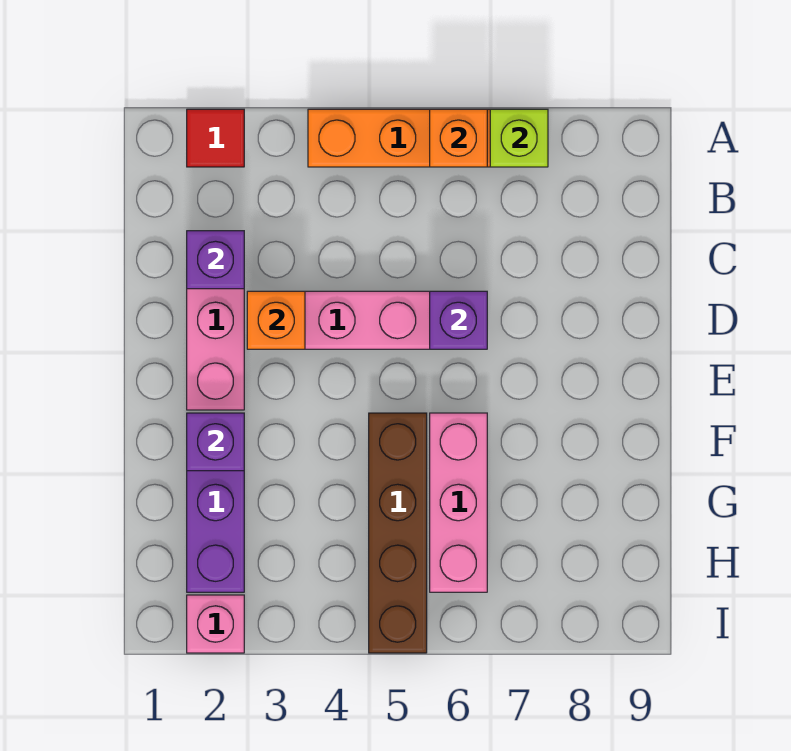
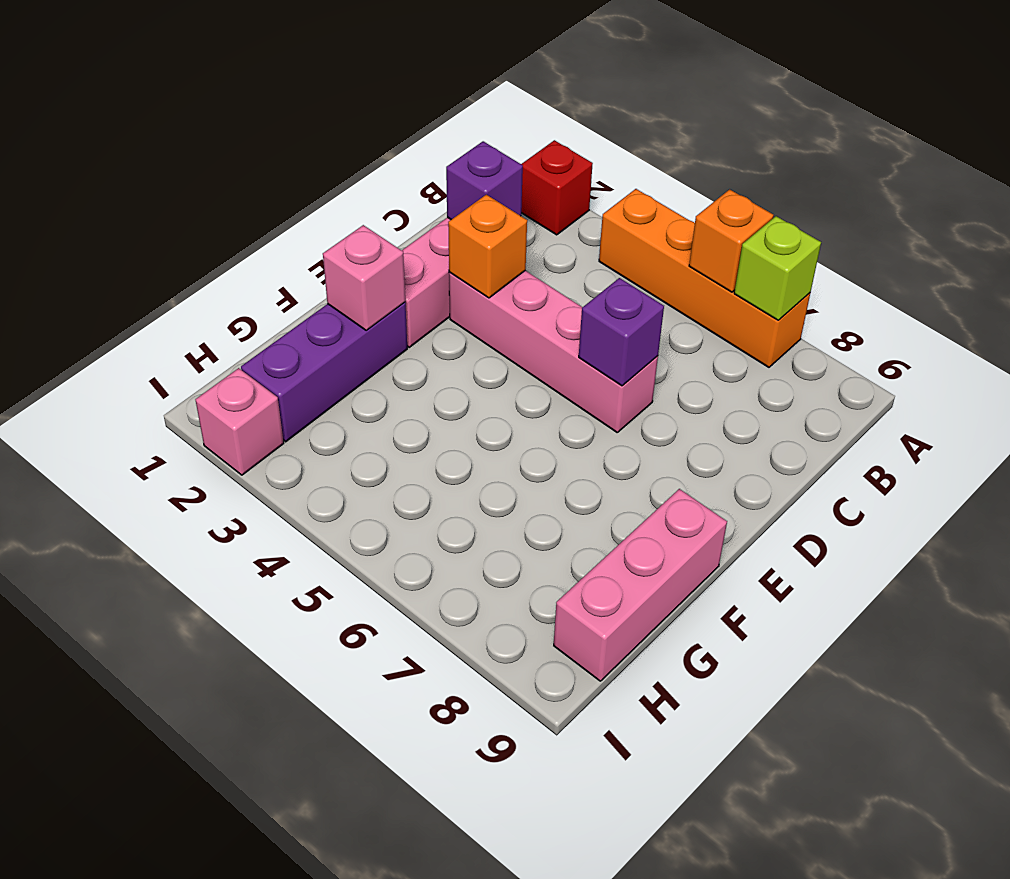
red tile A2 level 1 -> red brick A2 level 1
purple brick F2 level 2 -> pink brick F2 level 2
brown brick F5:I5 level 1 -> none
pink brick F6:H6 level 1 -> pink brick F9:H9 level 1

